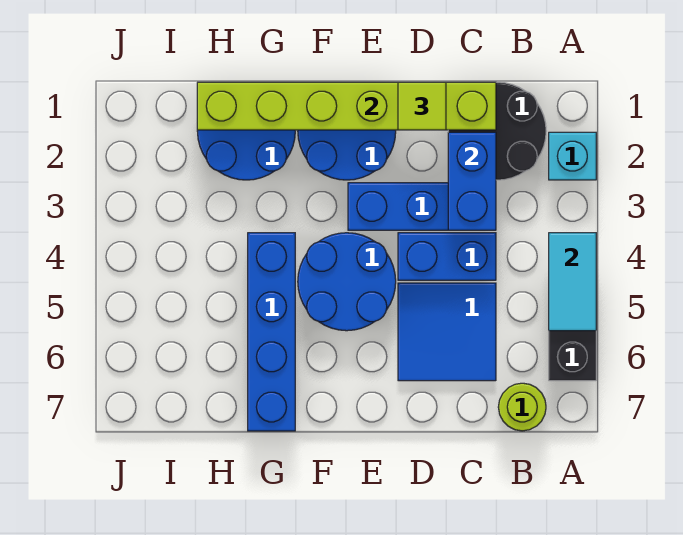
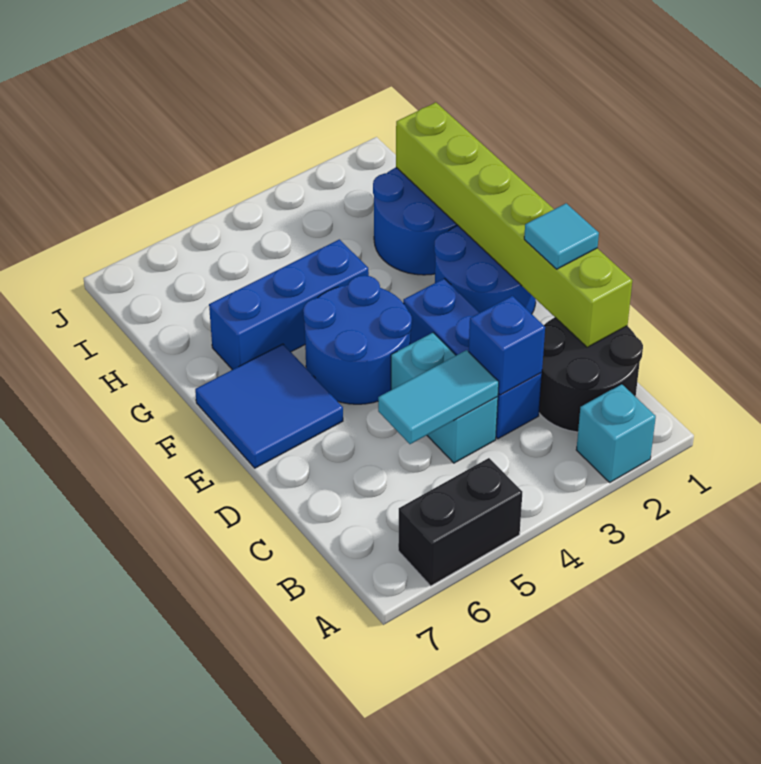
cyan tile A4:A5 level 2 -> cyan tile C4:C5 level 2
lime round brick B7 level 1 -> none
blue brick C2:C3 level 2 -> blue brick C3 level 2
blue brick C4:D4 level 1 -> cyan brick C4:D4 level 1
blue tile C5:D6 level 1 -> blue tile E6:F7 level 1
lime tile D1 level 3 -> cyan tile D1 level 3
blue brick G4:G7 level 1 -> blue brick G4:G6 level 1

